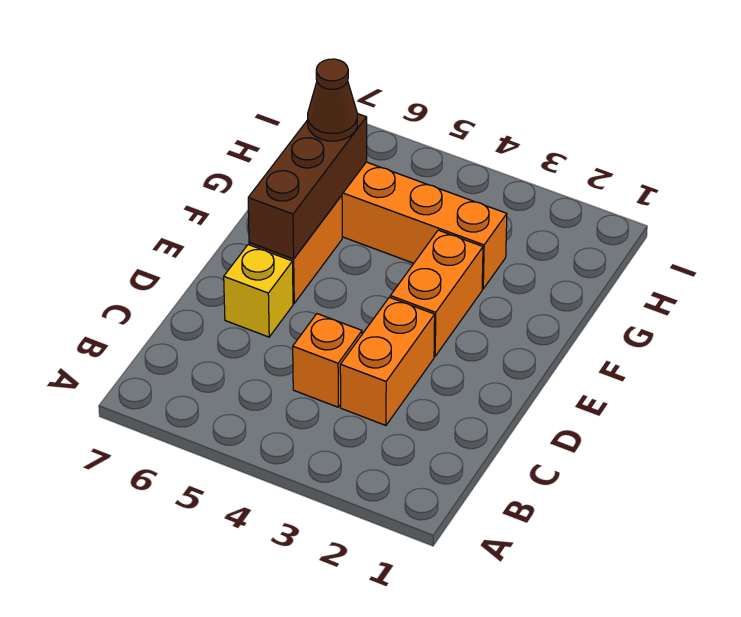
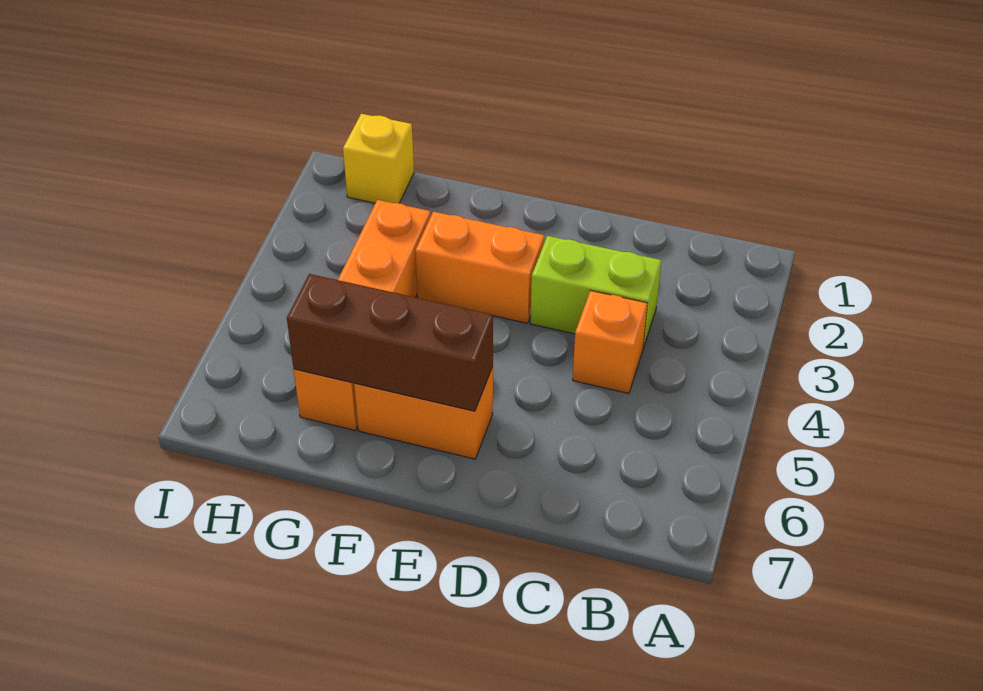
orange brick C3:D3 level 1 -> lime brick C3:D3 level 1
yellow brick D6 level 1 -> yellow brick H1 level 1
brown cone G6 level 3 -> none

